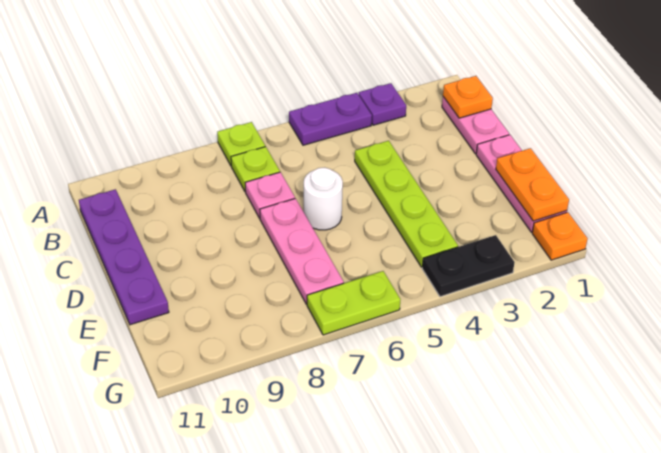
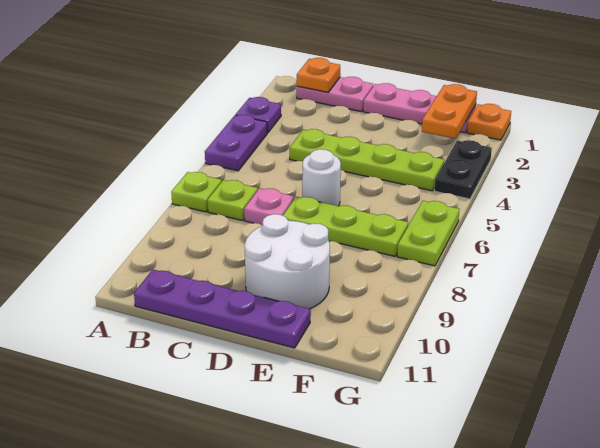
pink plate D7:F7 level 1 -> lime plate D7:F7 level 1
none -> white round brick D9:E10 level 1
orange plate E1:F1 level 2 -> orange plate F1:F2 level 2

